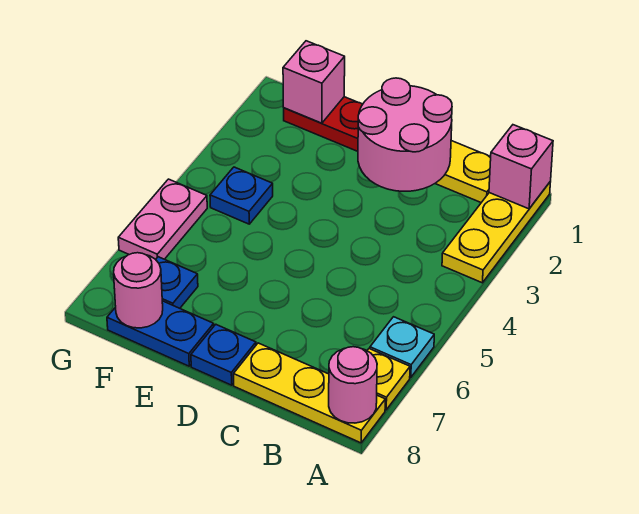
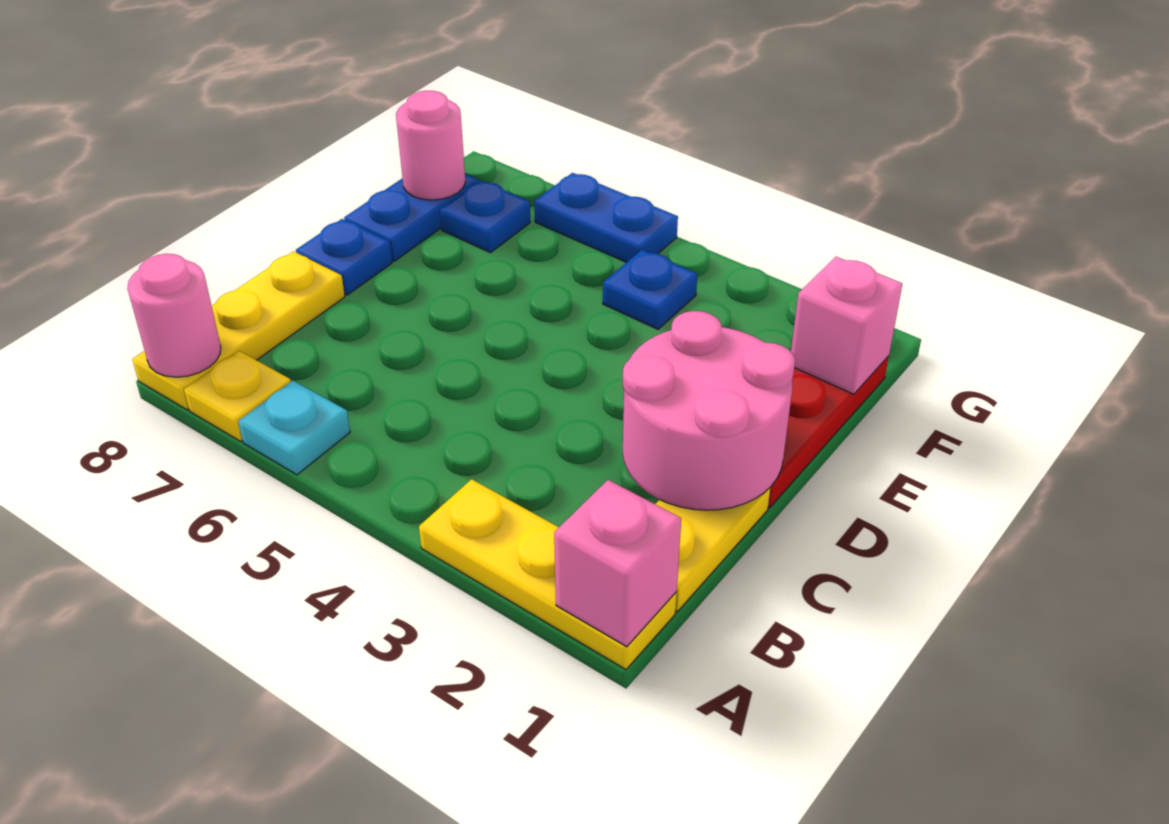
pink plate G5:G6 level 1 -> blue plate G5:G6 level 1

